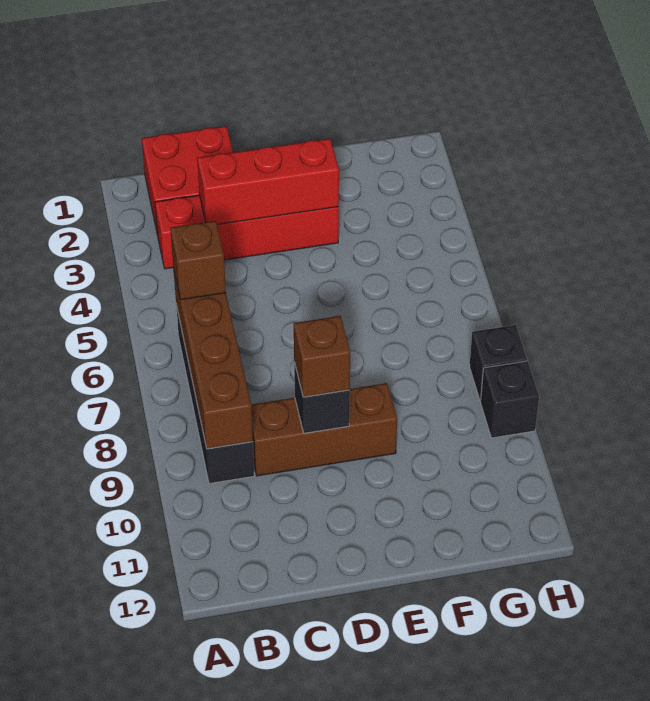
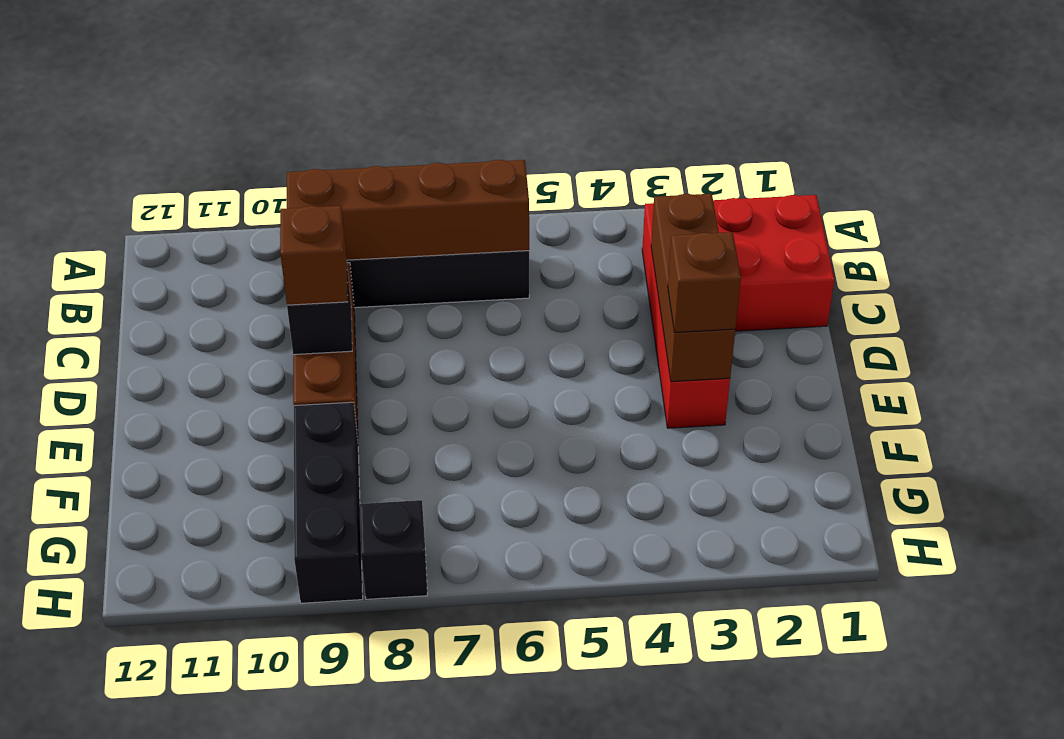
brown brick B6 level 3 -> brown brick E3 level 3
red brick C3:E3 level 2 -> brown brick C3:E3 level 2
black brick H9 level 1 -> black brick F9:H9 level 1

